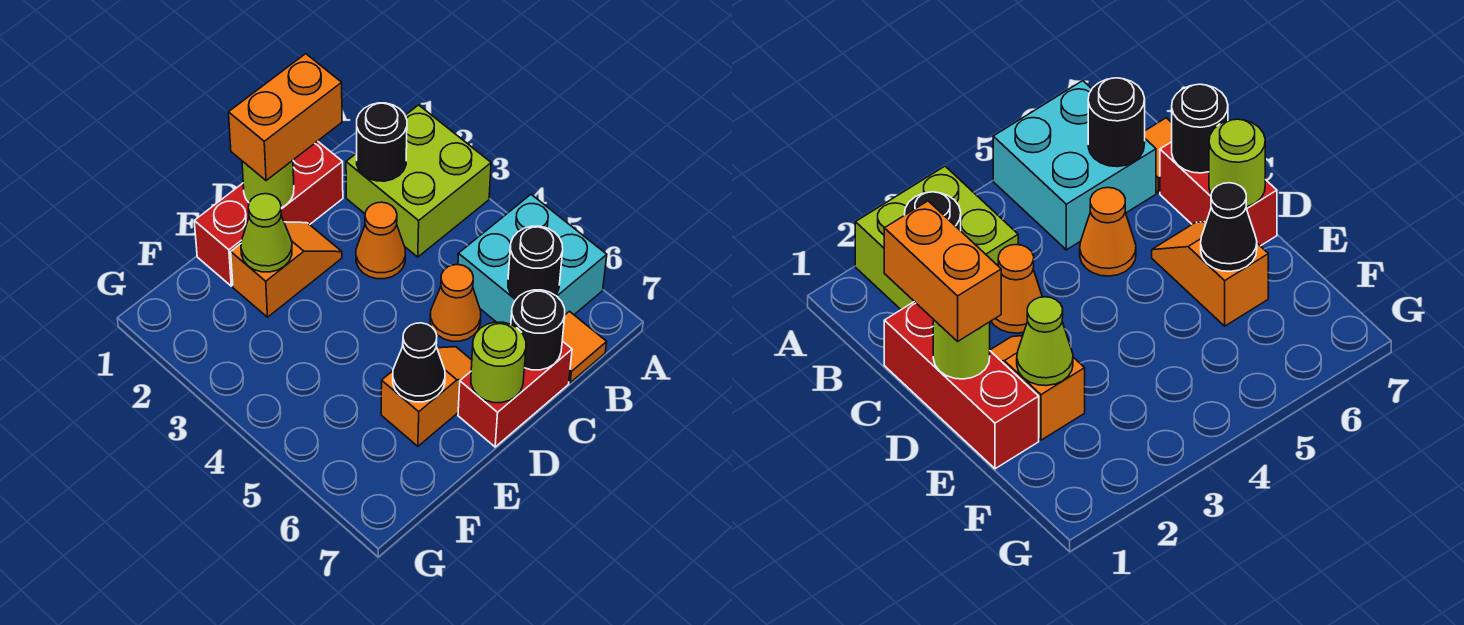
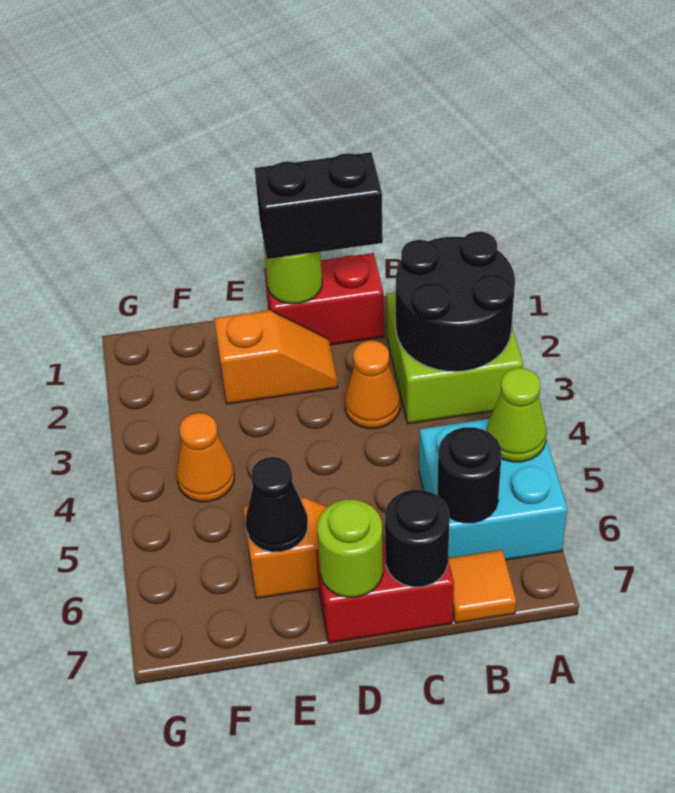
black round brick B2 level 2 -> black round brick A2:B3 level 2
red brick C1:E1 level 1 -> red brick C1:D1 level 1
orange brick C1:D1 level 3 -> black brick C1:D1 level 3
orange cone C5 level 1 -> orange cone F4 level 1
lime cone E2 level 2 -> lime cone A5 level 2

